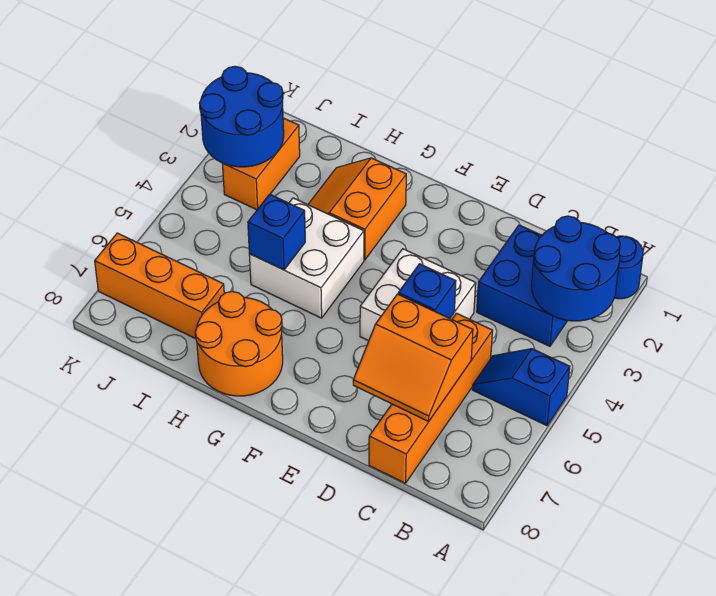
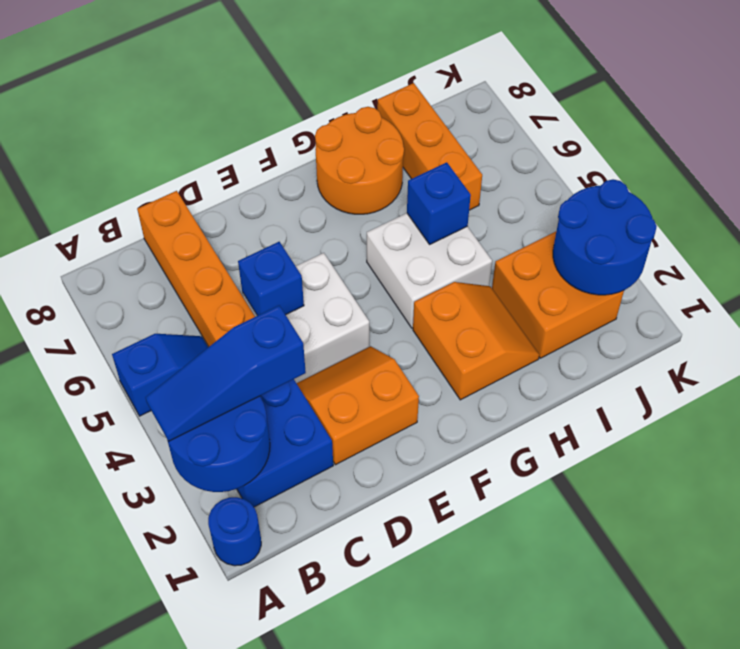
none -> blue slope A3:C3 level 3 top C
orange slope C6:D7 level 2 top 6 -> orange slope D2:E3 level 1 top 2
orange brick I7:K7 level 1 -> orange brick I6:I8 level 1
orange brick J2:J3 level 1 -> orange brick I2:J3 level 1

